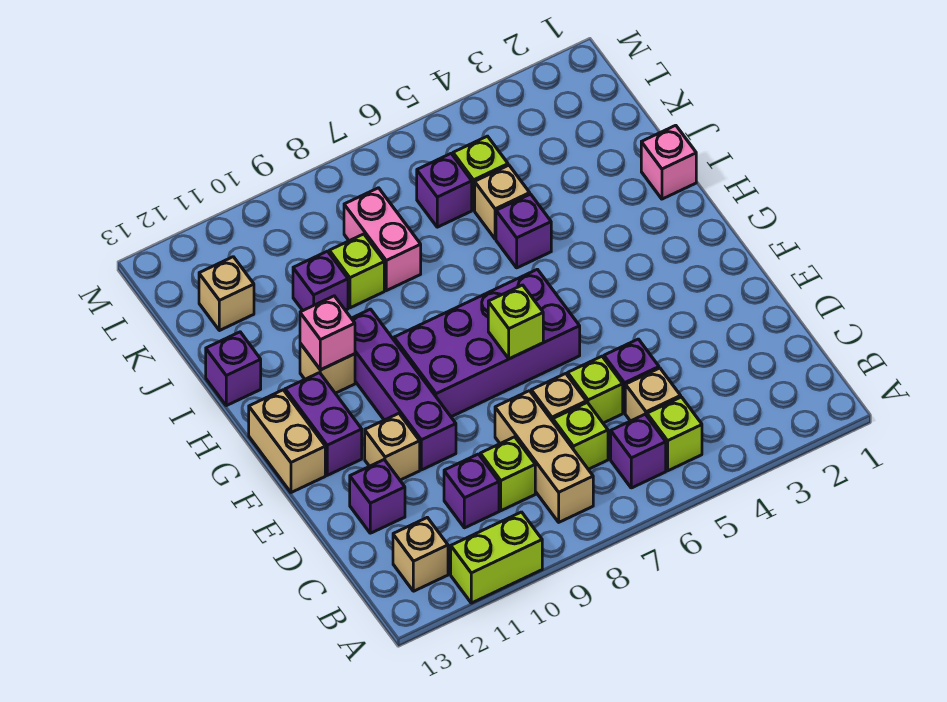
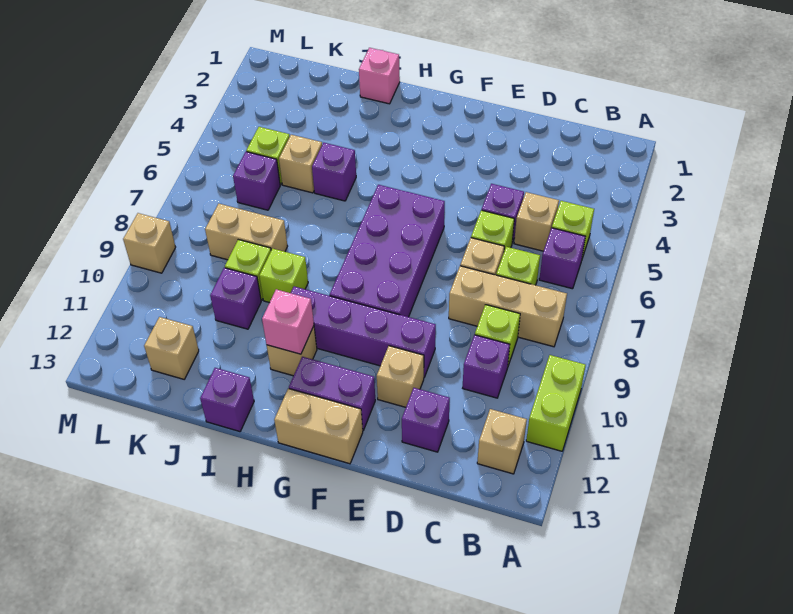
lime brick F7 level 2 -> lime brick I9 level 1
pink brick J8:K8 level 1 -> tan brick J8:K8 level 1
none -> tan brick M9 level 1

